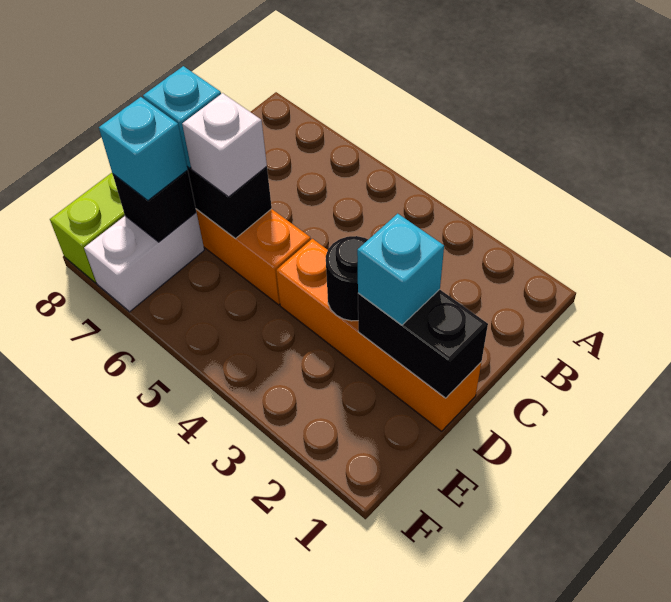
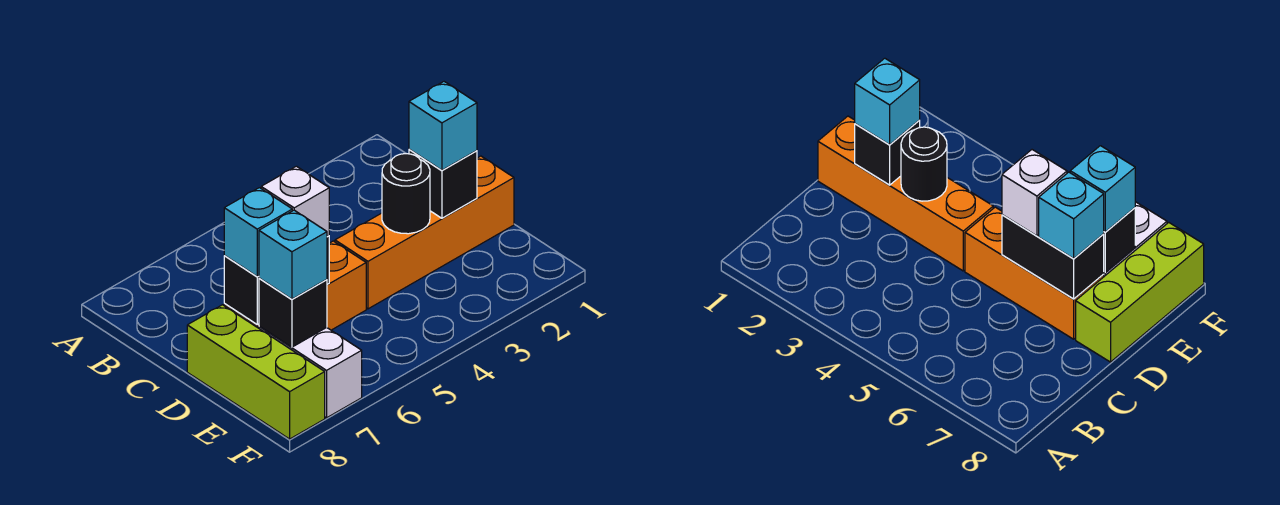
black brick D1:D2 level 2 -> black brick D2 level 2

